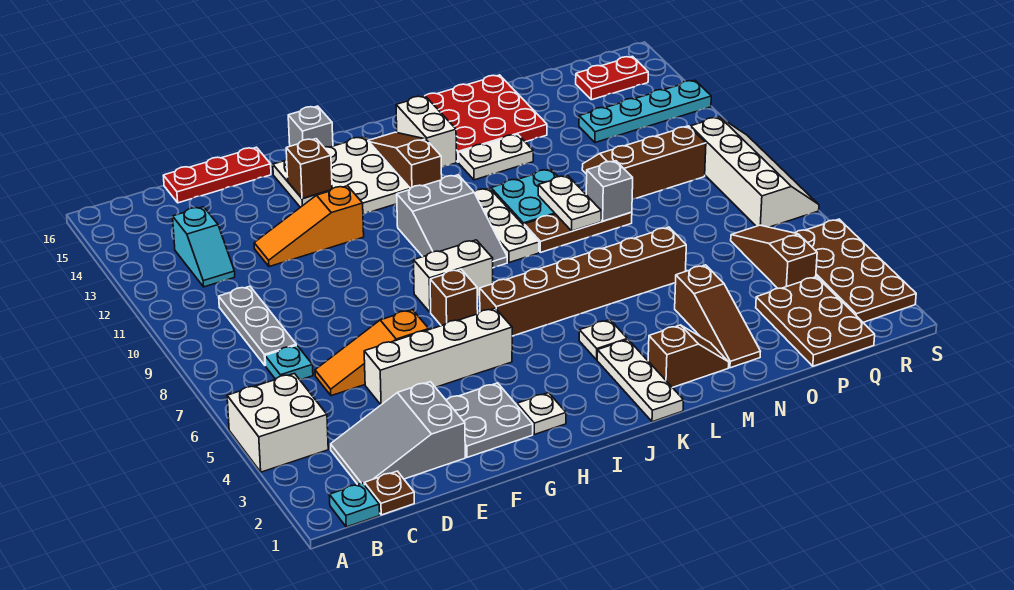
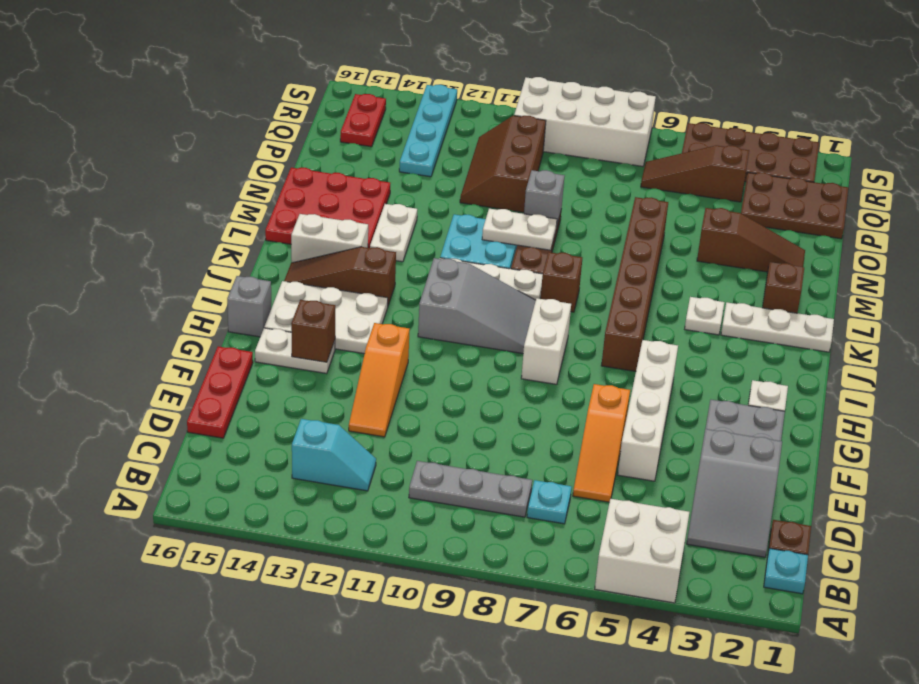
brown brick H7 level 1 -> brown brick K8 level 1
white slope R7:S10 level 1 top R -> white brick R7:S10 level 1

